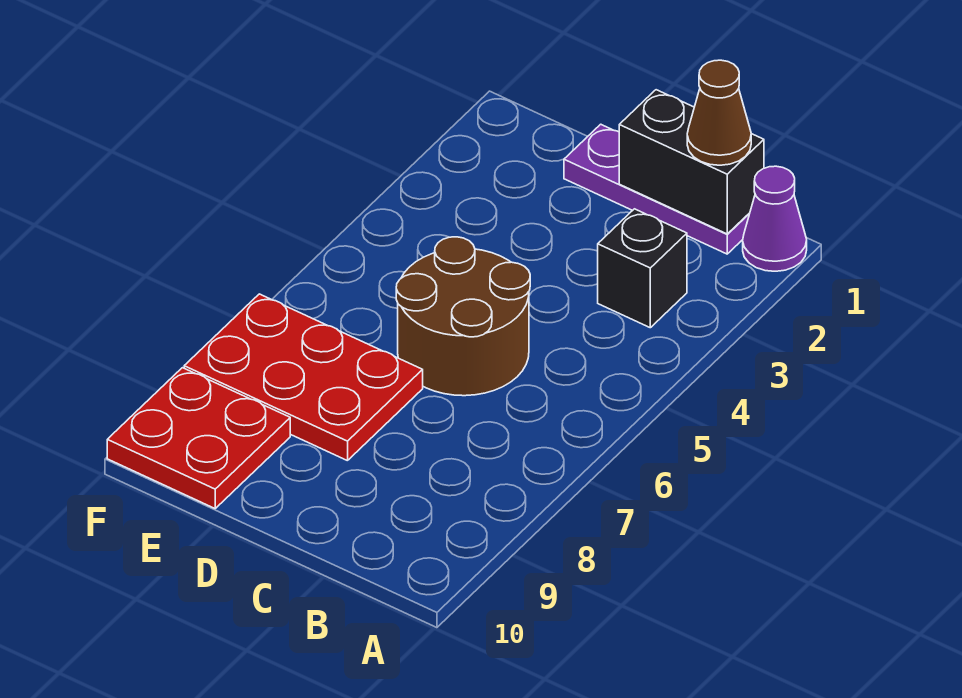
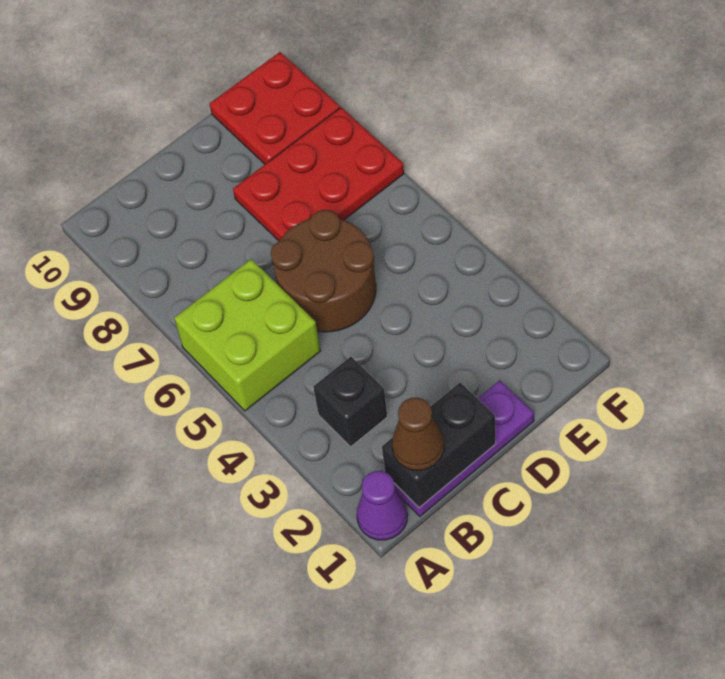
none -> lime brick A5:B6 level 1

